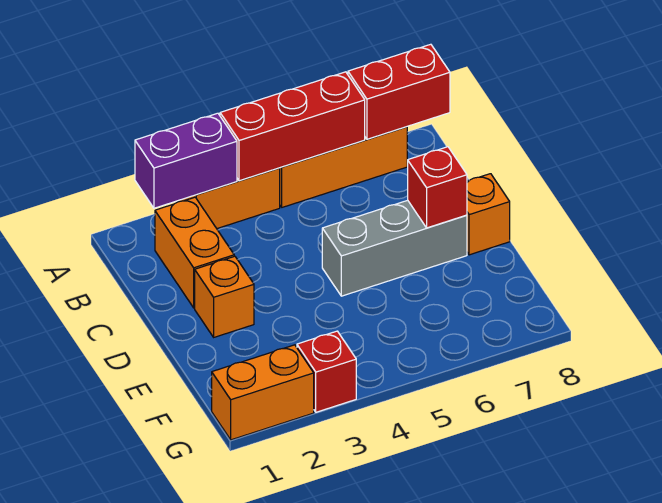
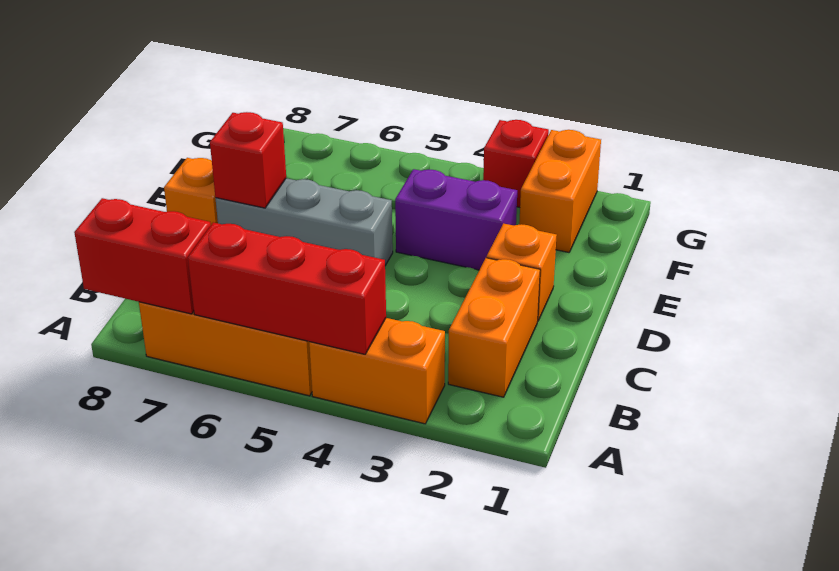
purple brick A2:A3 level 2 -> purple brick E3:E4 level 1
orange brick G1:G2 level 1 -> orange brick F2:G2 level 1

